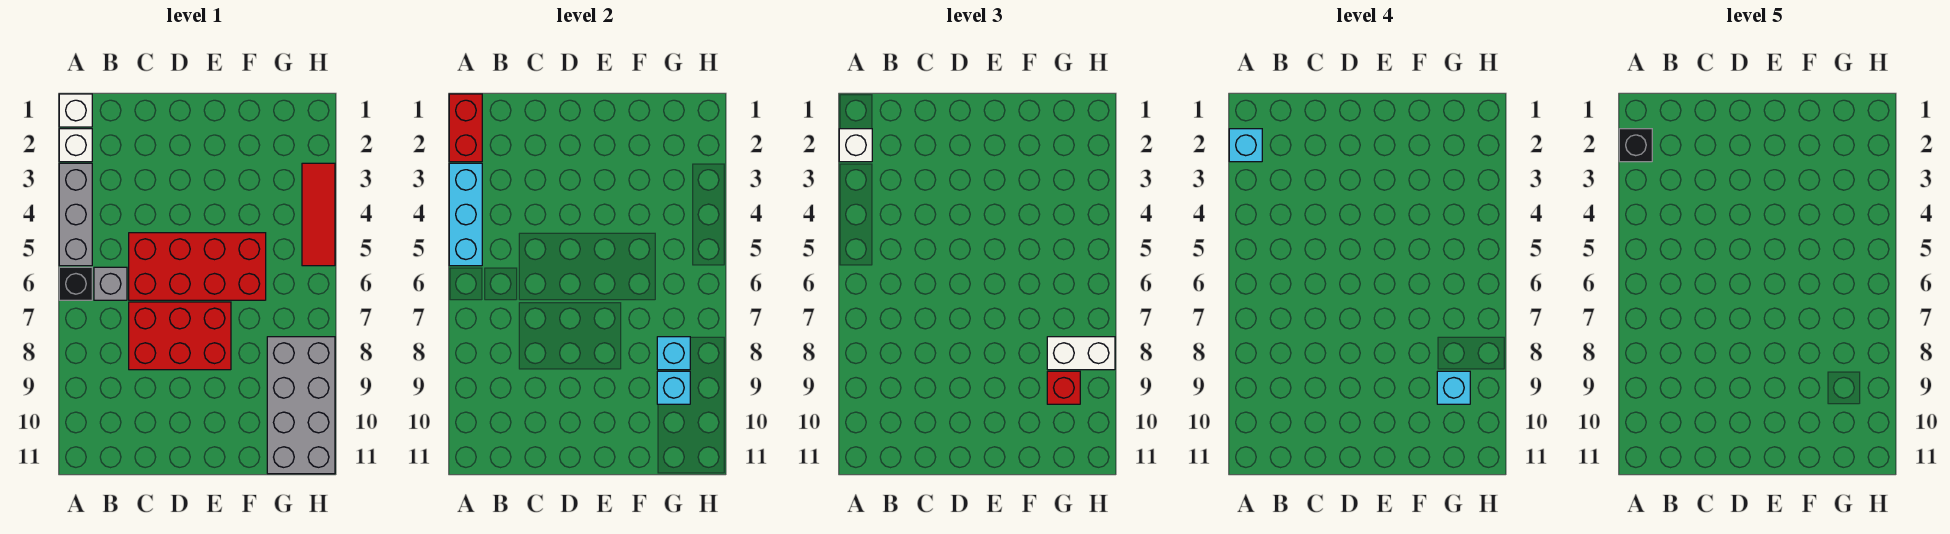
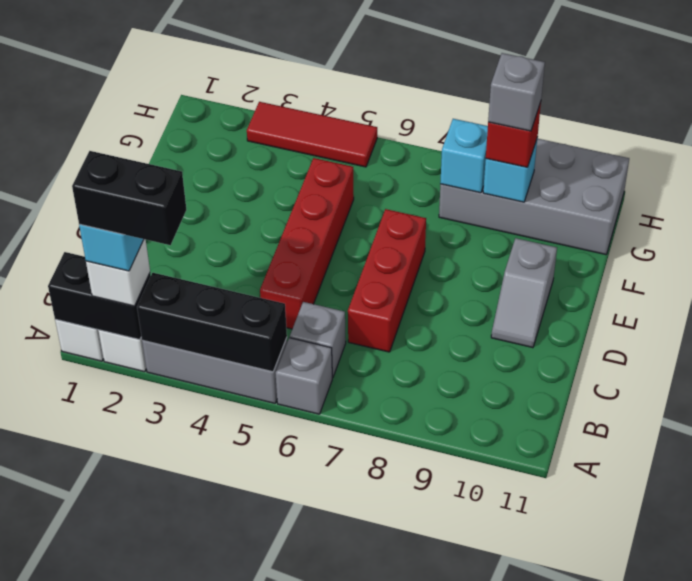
red brick A1:A2 level 2 -> black brick A1:A2 level 2
black brick A2 level 5 -> black brick A2:A3 level 5
cyan brick A3:A5 level 2 -> black brick A3:A5 level 2
black brick A6 level 1 -> grey brick A6 level 1
red brick C5:F6 level 1 -> red brick C5:F5 level 1
red brick C7:E8 level 1 -> red brick C7:E7 level 1
none -> grey slope D10:E10 level 1 top E
white brick G8:H8 level 3 -> none
cyan brick G9 level 4 -> grey brick G9 level 4

